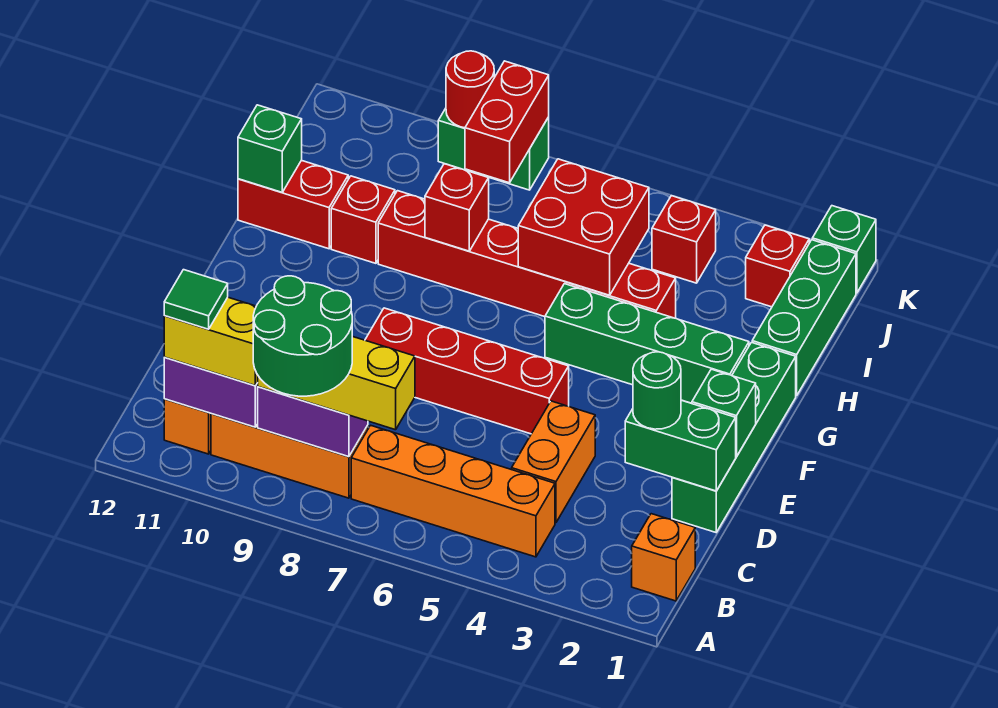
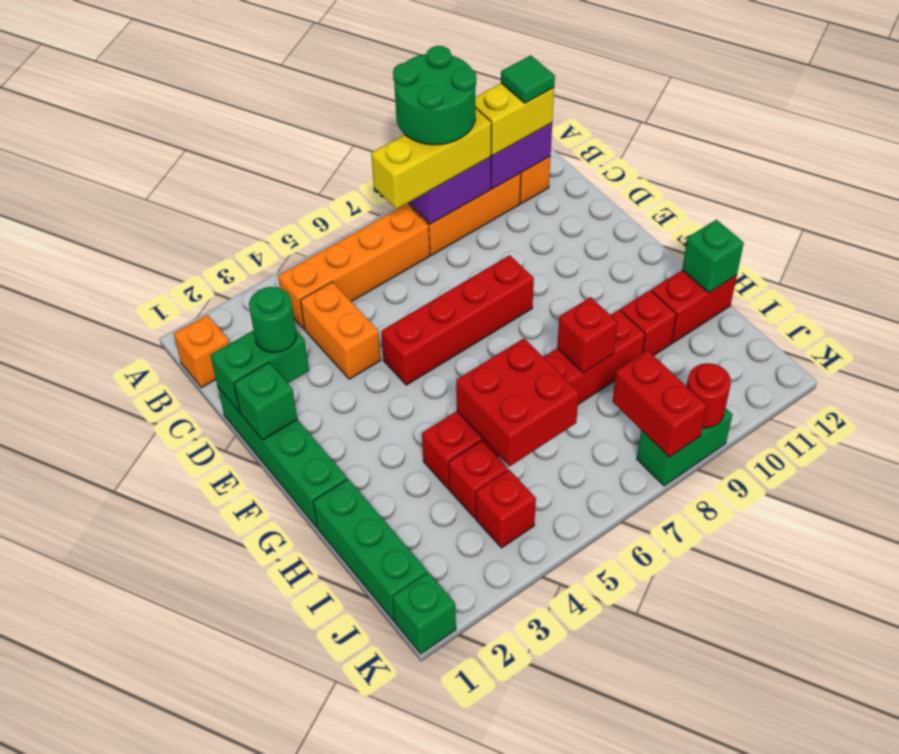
green brick G2:G5 level 1 -> none
red brick J2 level 1 -> red brick I4 level 1

